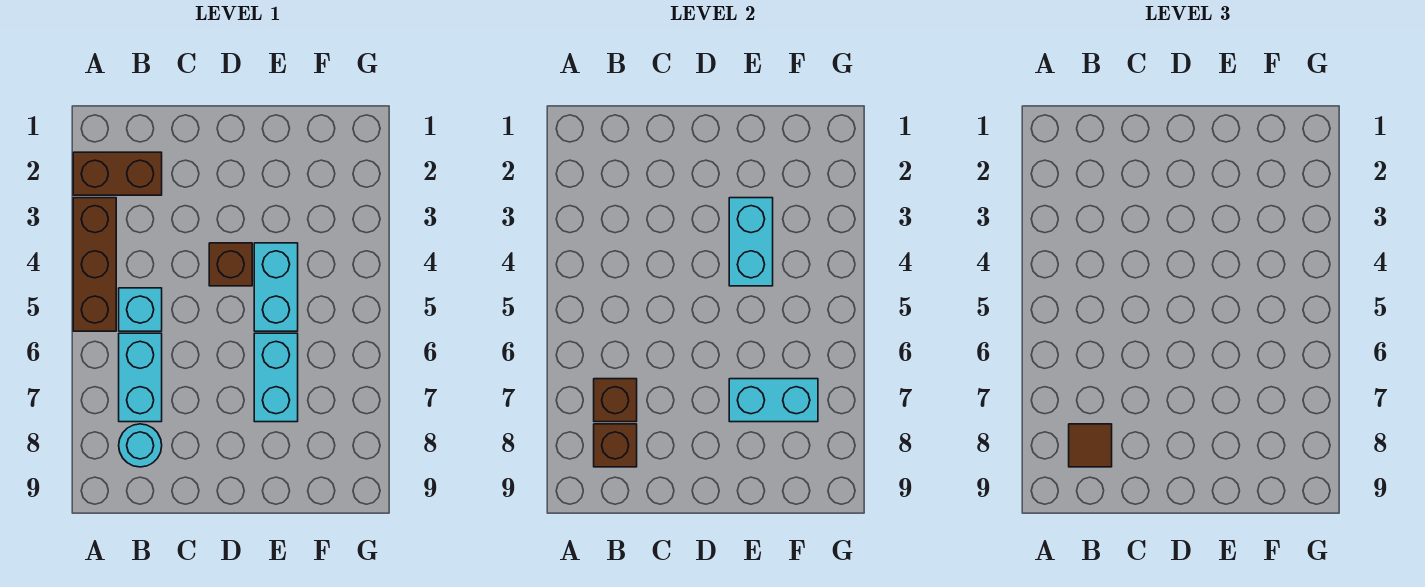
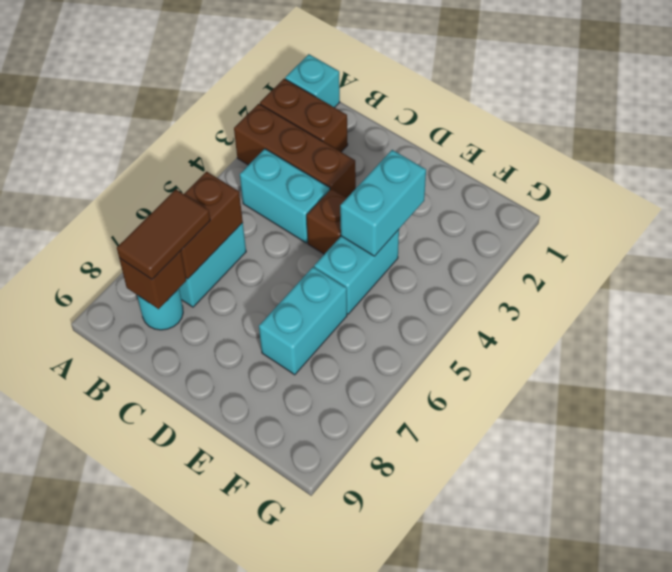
brown brick A3:A5 level 1 -> brown brick A3:C3 level 1
cyan brick B5 level 1 -> cyan brick A1 level 1
brown brick B7 level 2 -> brown brick B6:B7 level 2
brown tile B8 level 3 -> brown tile B7:B8 level 3
cyan brick E7:F7 level 2 -> cyan brick B4:C4 level 1

